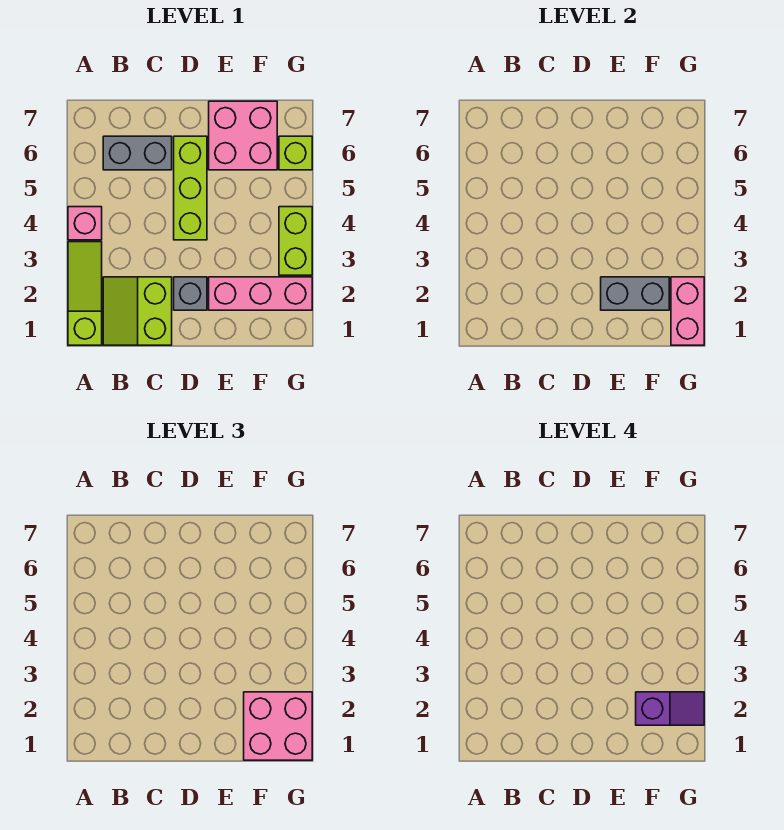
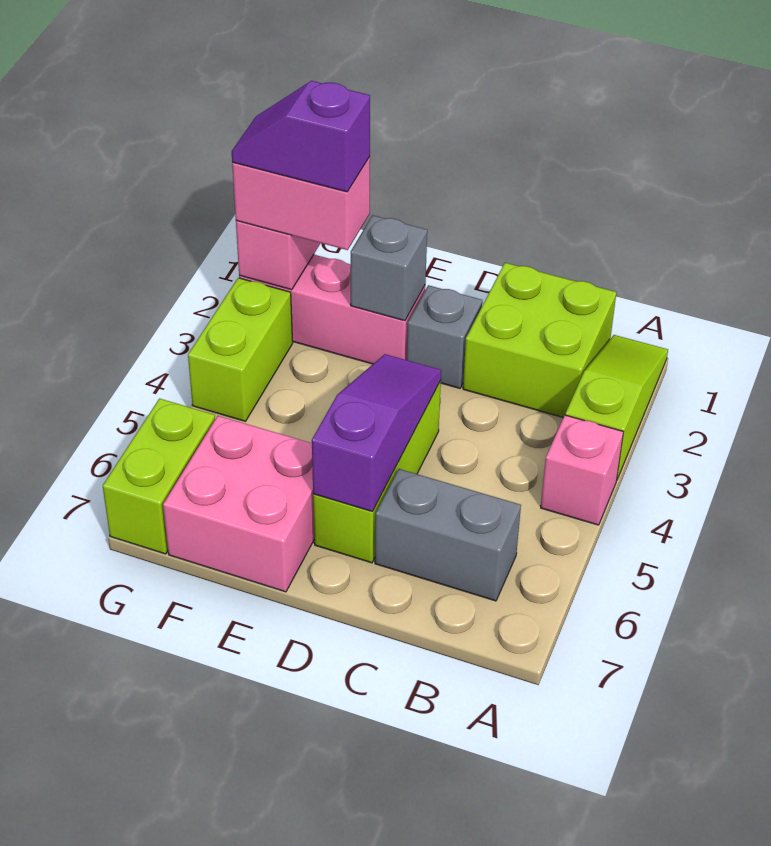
lime slope A1:A3 level 1 top 1 -> lime slope A1:A3 level 1 top 3
lime slope B1:C2 level 1 top C -> lime brick B1:C2 level 1
none -> purple slope D4:D6 level 2 top 6
grey brick E2:F2 level 2 -> grey brick E2 level 2
pink brick F1:G2 level 3 -> pink brick F2:G2 level 3
lime brick G6 level 1 -> lime brick G6:G7 level 1

